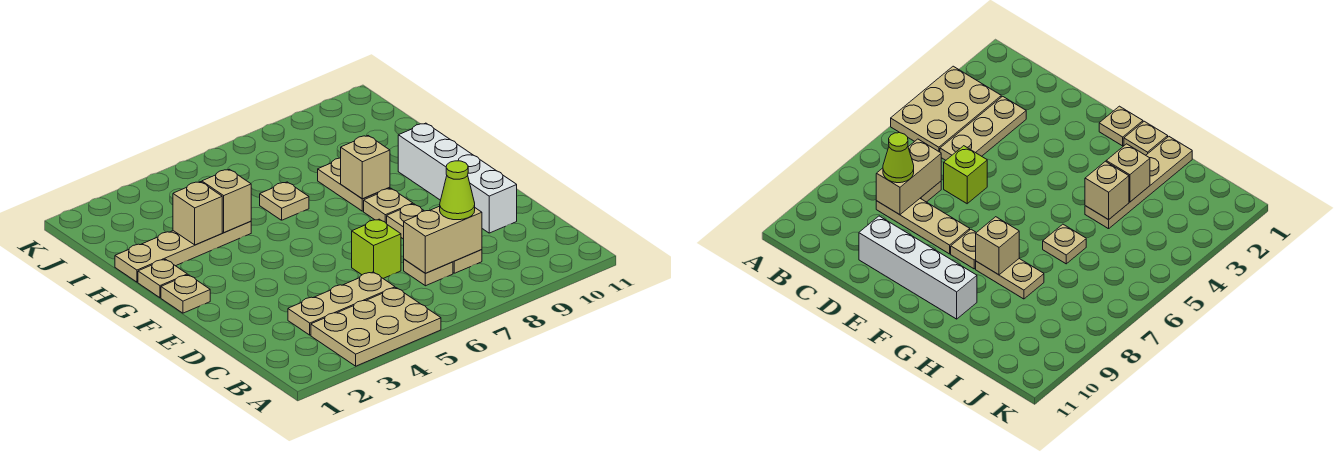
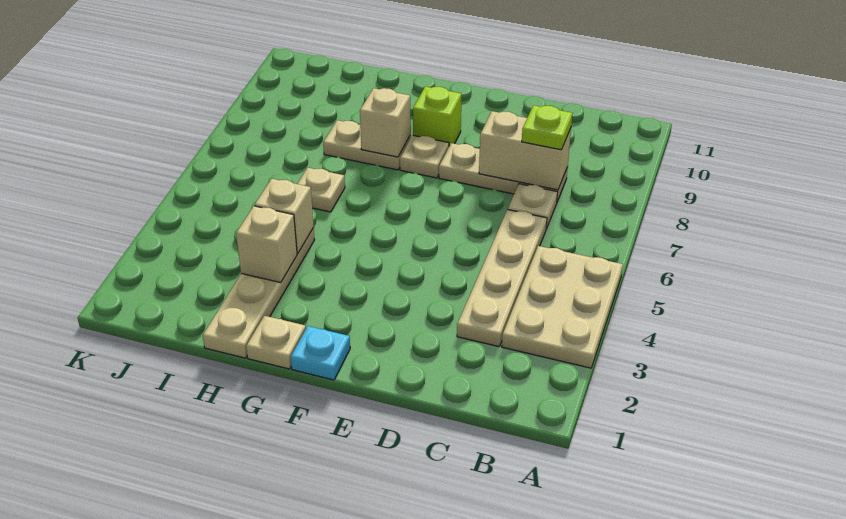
tan plate C3:C5 level 1 -> tan plate C3:C6 level 1
tan brick C7:C8 level 2 -> tan brick C8:D8 level 2
lime cone C8 level 3 -> lime plate C8 level 3
lime brick D6 level 1 -> lime brick F9 level 1
white brick D10:G10 level 1 -> none
tan plate F1 level 1 -> cyan plate F1 level 1

